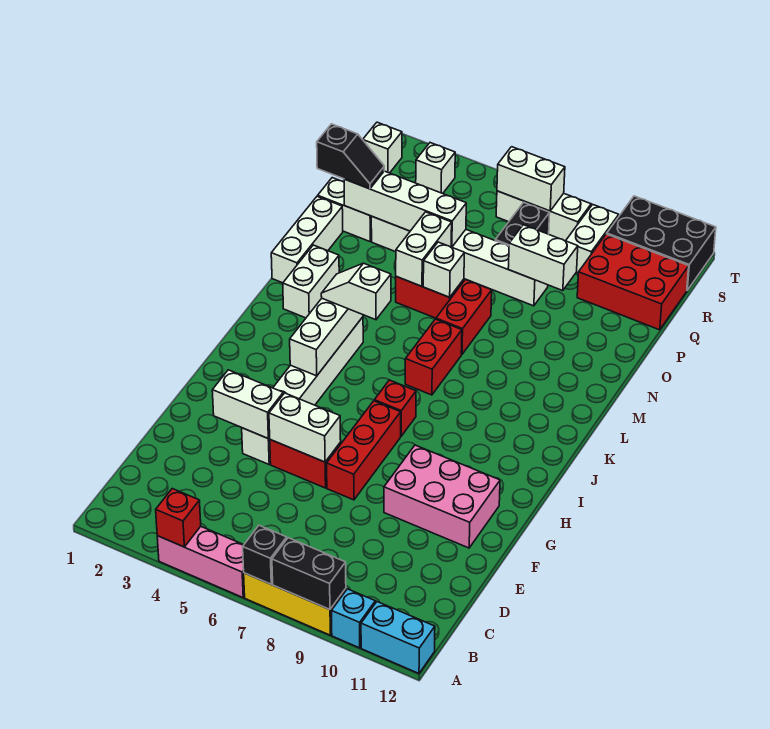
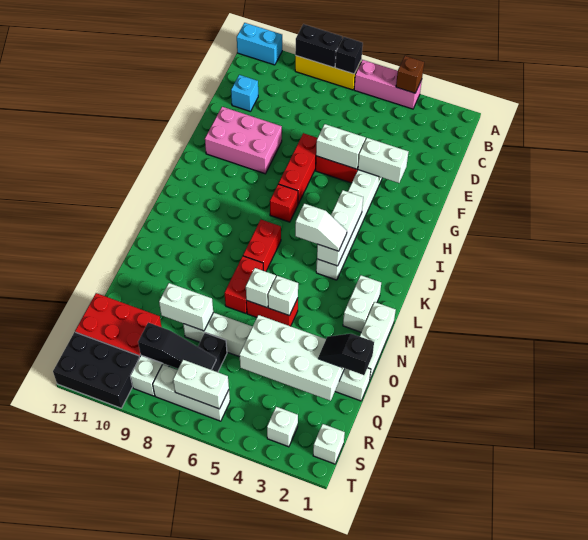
red brick A4 level 2 -> brown brick A4 level 2
cyan brick A10 level 1 -> cyan brick D11 level 1
white brick N5:O5 level 2 -> white brick N5 level 2
white brick P2:P5 level 2 -> white brick P2:Q5 level 2
none -> black slope R7:R9 level 2 top 9

